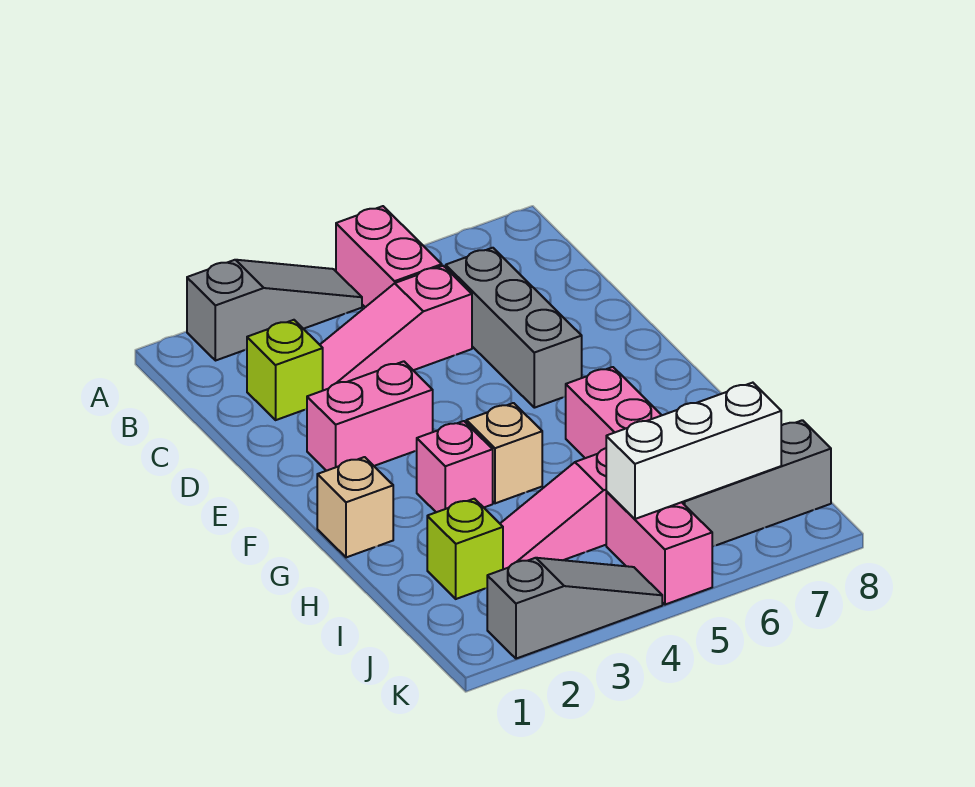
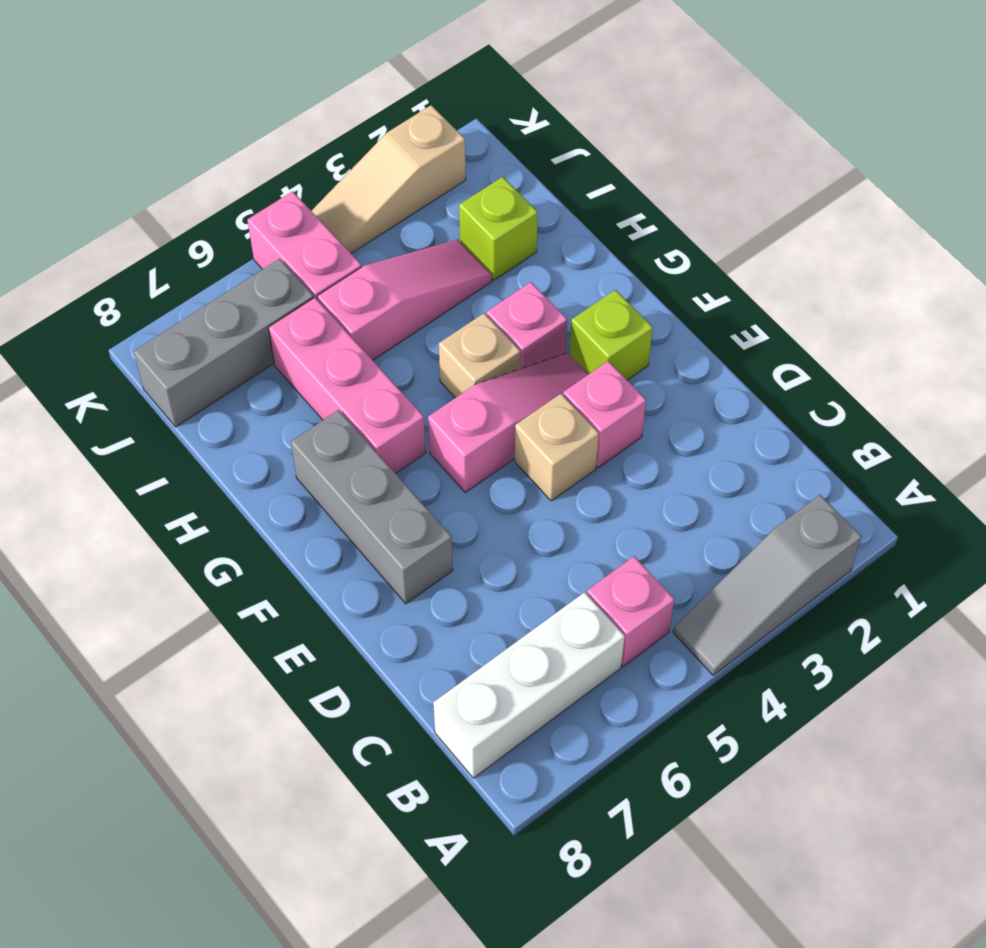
pink brick A5:B5 level 1 -> pink brick B5 level 1
lime brick C2 level 1 -> lime brick F2 level 1
pink slope C3:C5 level 1 top 5 -> pink slope F3:F5 level 1 top 5
grey brick C6:E6 level 1 -> grey brick E7:G7 level 1
pink brick E2:E3 level 1 -> pink brick E3 level 1
tan brick G1 level 1 -> tan brick E4 level 1
white brick J5:J7 level 2 -> white brick B6:B8 level 1
grey slope K2:K4 level 1 top 2 -> tan slope K2:K4 level 1 top 2

